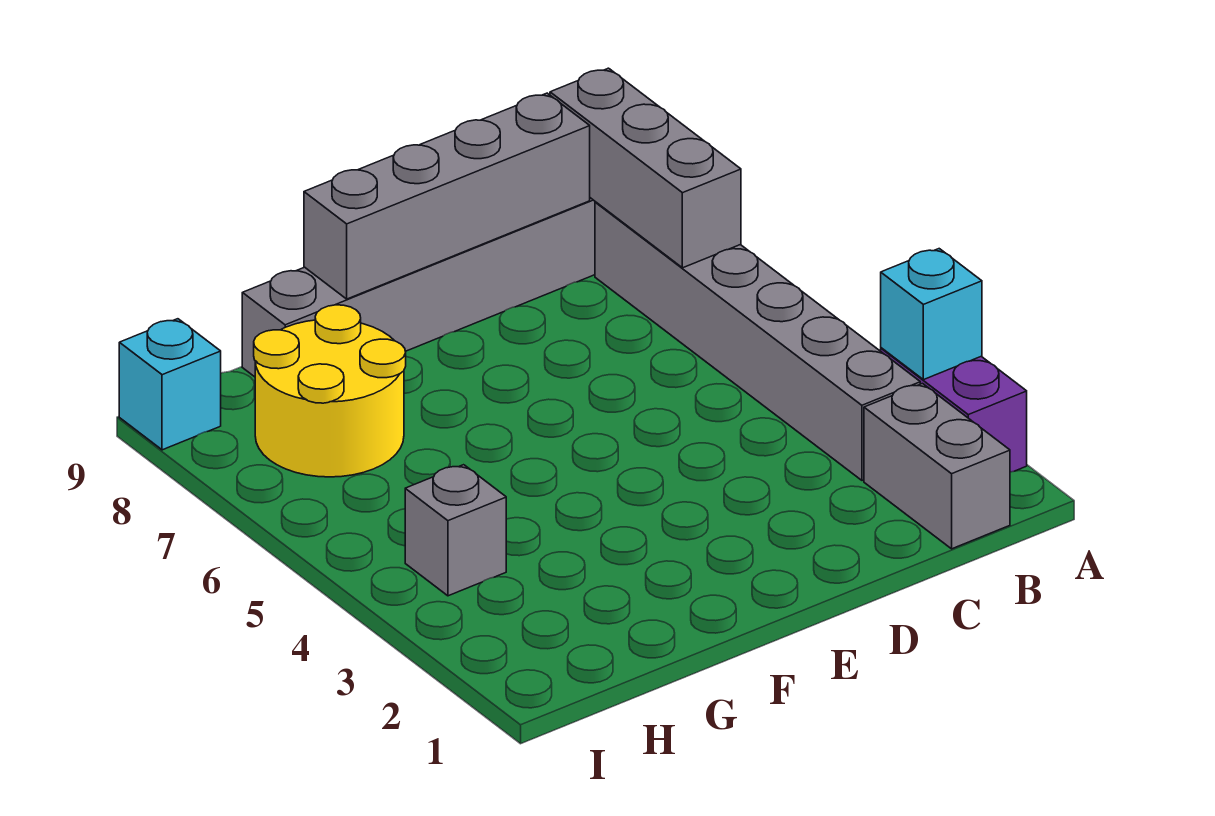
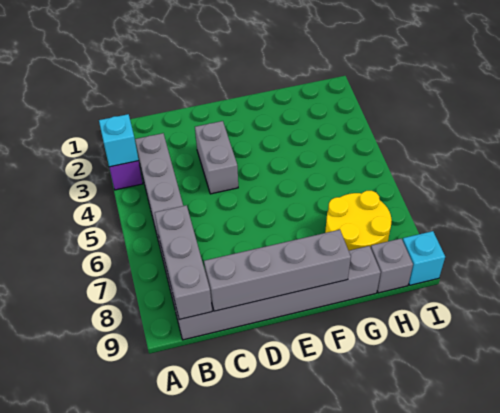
grey brick B1:B2 level 1 -> grey brick D3:D4 level 1
grey brick H4 level 1 -> grey brick H9 level 1

